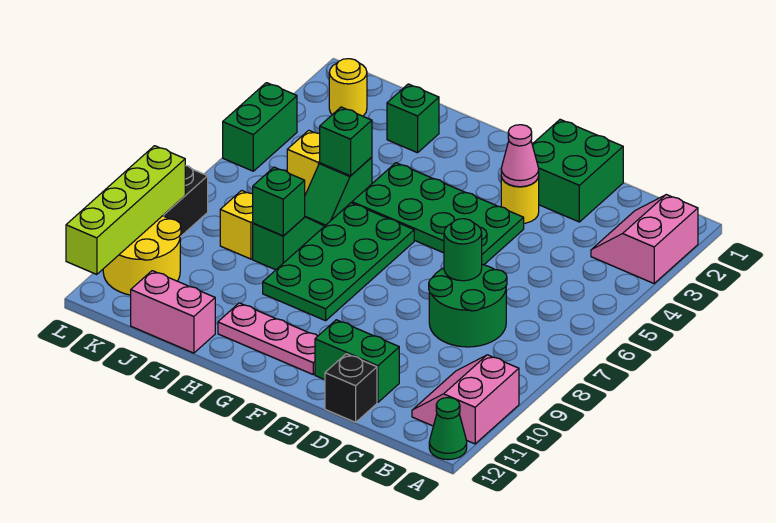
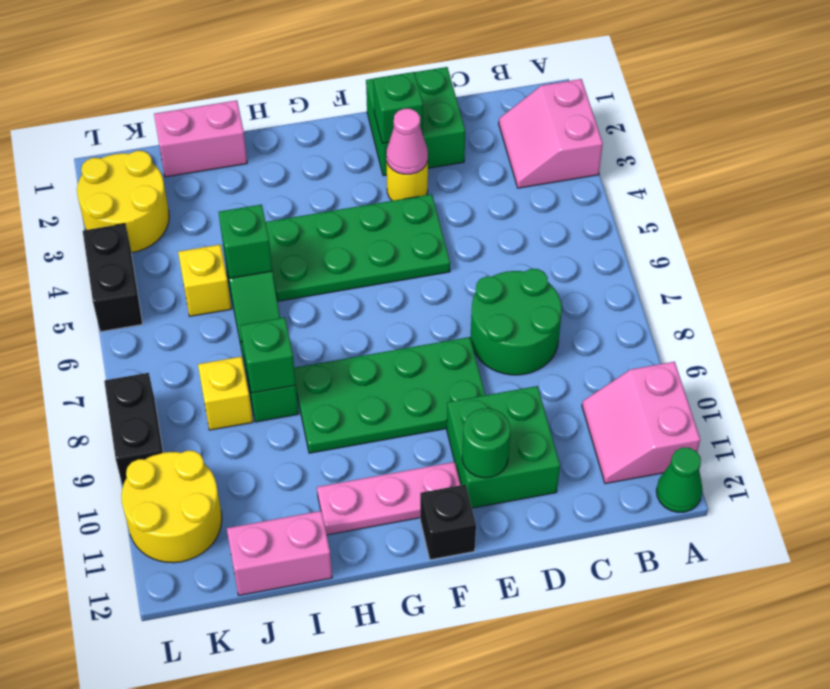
green round brick D7 level 2 -> green round brick E11 level 2
green brick D11:E11 level 1 -> green brick D10:E11 level 1
black brick D12 level 1 -> black brick F12 level 1
green plate G6:H9 level 1 -> green plate E8:H9 level 1
none -> pink brick I1:J1 level 1
green brick I2 level 1 -> green brick E2 level 2
yellow round brick K2 level 1 -> yellow round brick K2:L3 level 1
green brick L4:L5 level 1 -> black brick L4:L5 level 1
lime brick L9:L12 level 2 -> none

